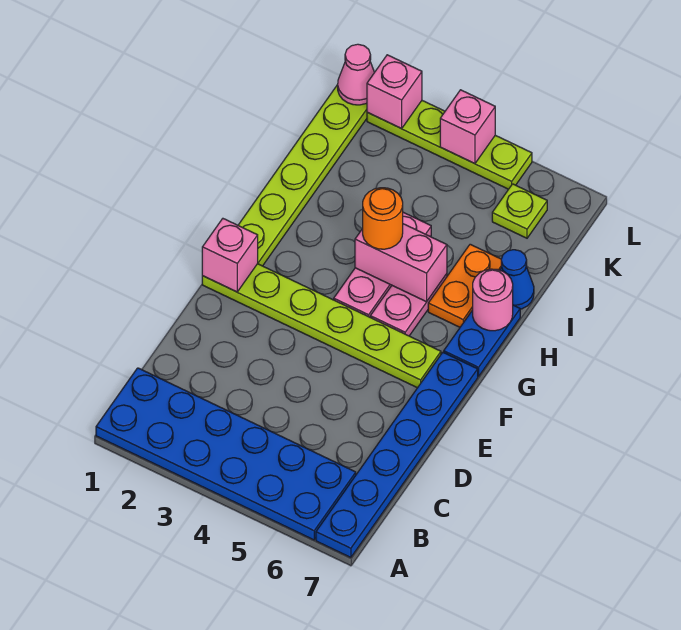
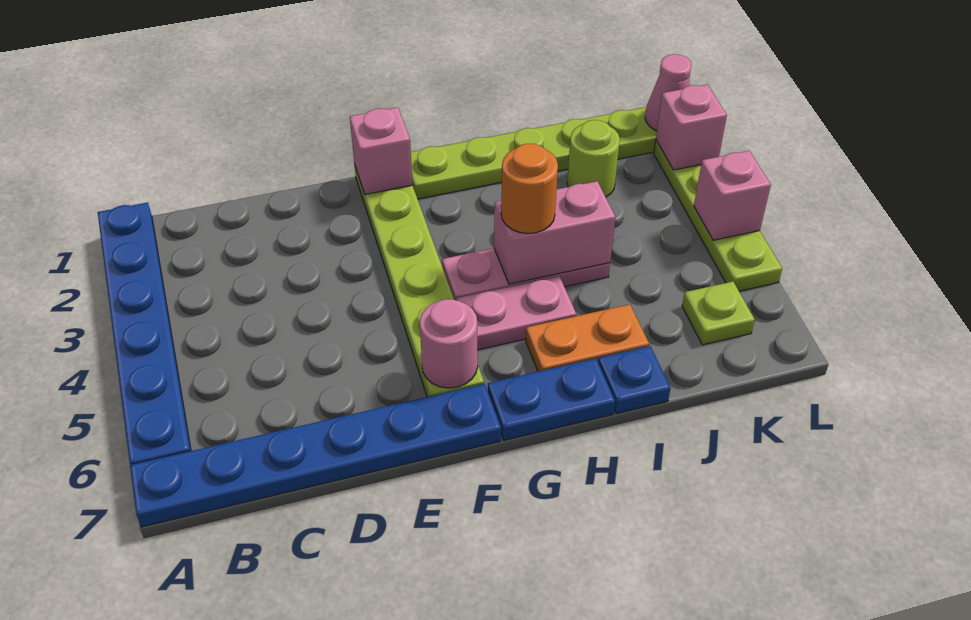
blue plate A1:B6 level 1 -> blue plate A1:A6 level 1
pink brick H4:H5 level 2 -> pink brick H4:I4 level 2
pink round brick H7 level 2 -> pink round brick F6 level 2
blue cone I7 level 1 -> blue plate I7 level 1
none -> lime round brick J2 level 1

